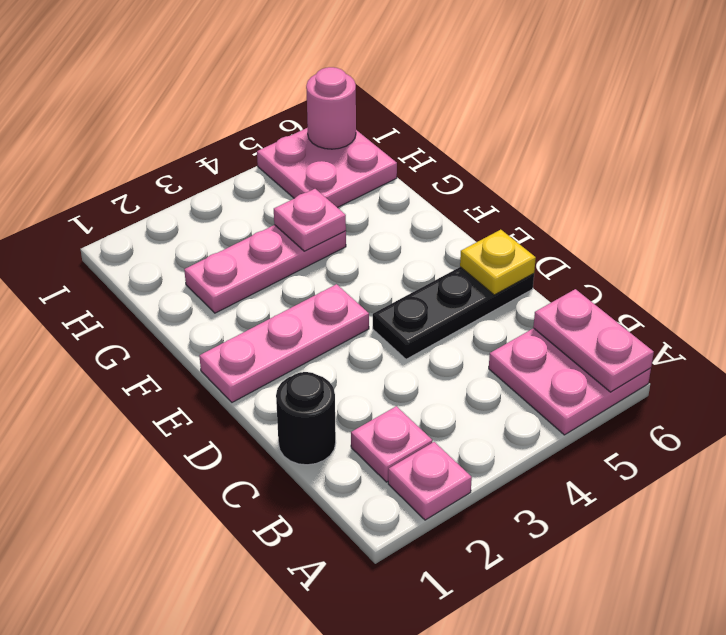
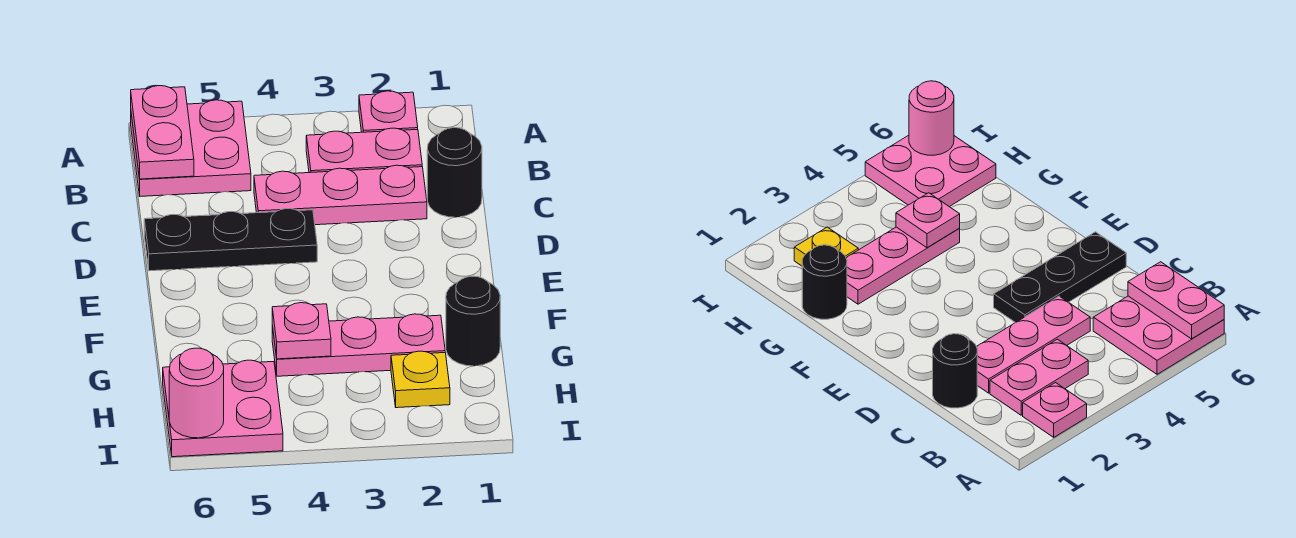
pink plate B2 level 1 -> pink plate B2:B3 level 1
yellow plate D6 level 2 -> yellow plate H2 level 1
pink plate E1:E3 level 1 -> pink plate C2:C4 level 1
none -> black round brick G1 level 1

